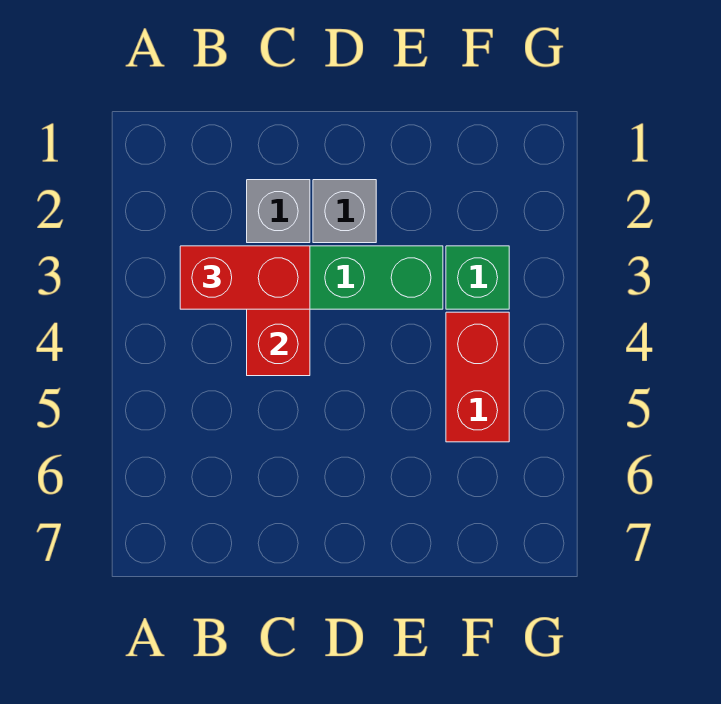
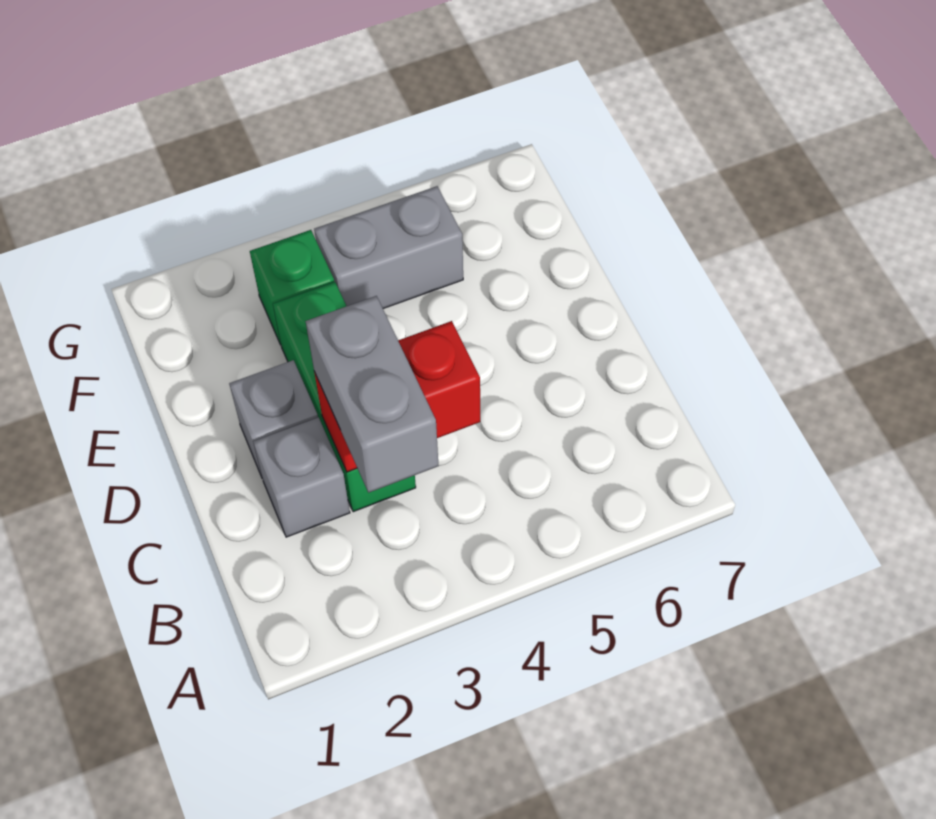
red brick B3:C3 level 3 -> grey brick B3:C3 level 3
red brick F4:F5 level 1 -> grey brick F4:F5 level 1

